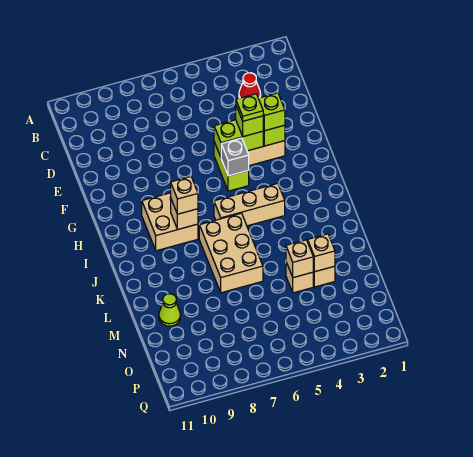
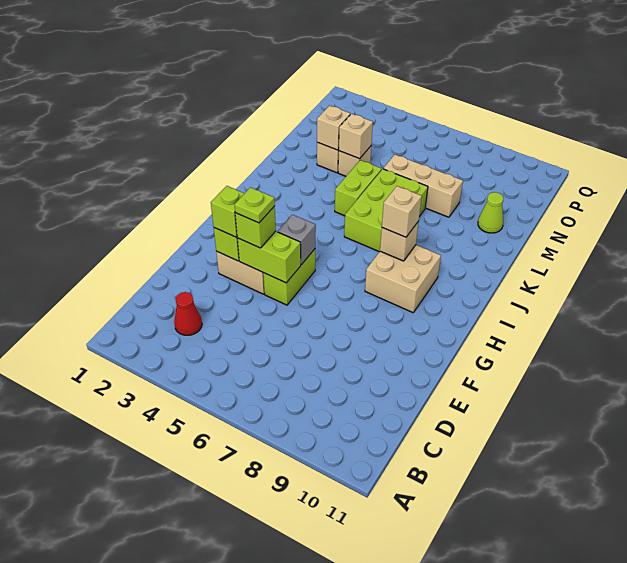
tan brick I4:I6 level 1 -> tan brick M6:M8 level 1
tan brick J6:L7 level 1 -> lime brick J6:L7 level 1
none -> lime brick K5:L5 level 1

